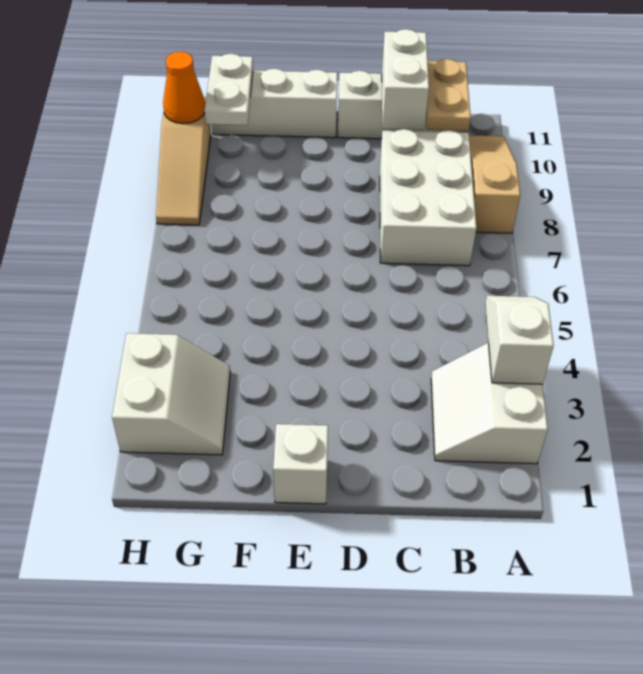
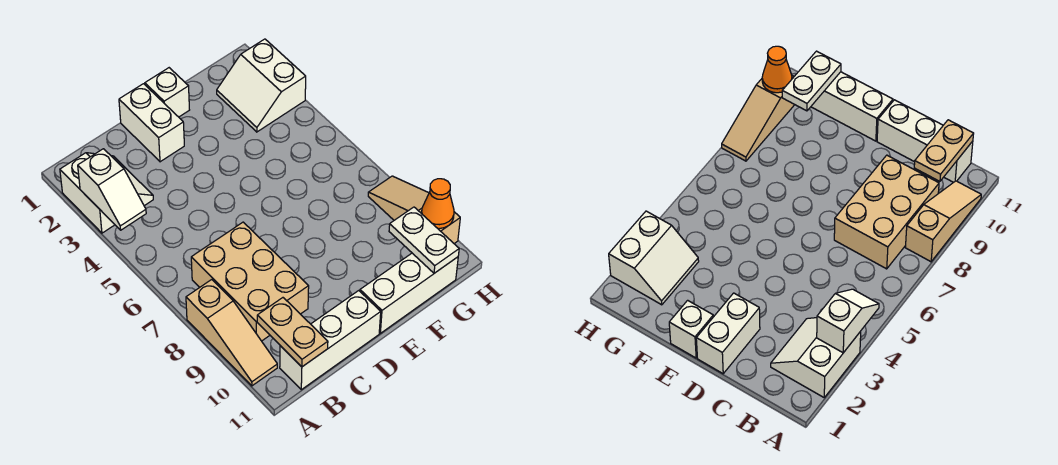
white brick B7:C9 level 1 -> tan brick B7:C9 level 1
white brick C10:C11 level 2 -> white brick D1:D2 level 1

